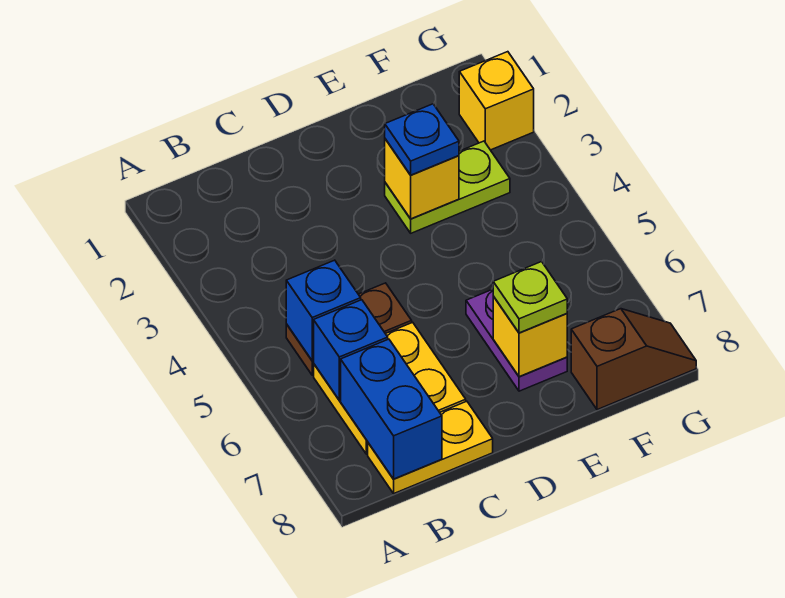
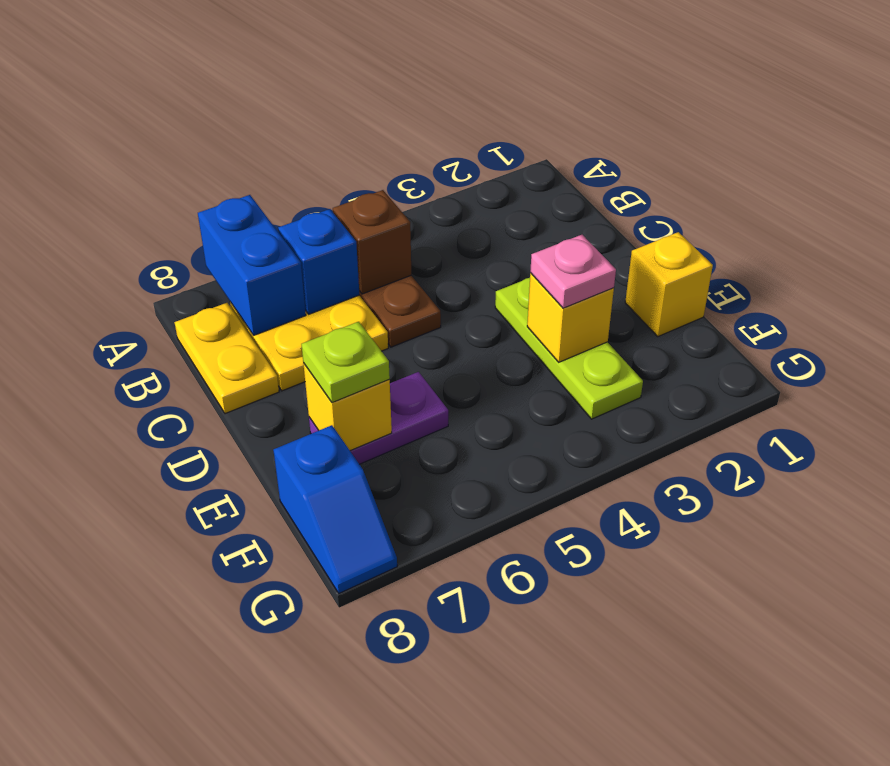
blue brick B5 level 2 -> brown brick B5 level 2
blue brick B7:B8 level 2 -> blue brick A7:B7 level 2
lime plate E3:F3 level 1 -> lime plate D3:F3 level 1
blue plate E3 level 3 -> pink plate E3 level 3
brown slope F8:G8 level 1 top F -> blue slope F8:G8 level 1 top F
yellow brick G2 level 1 -> yellow brick E1 level 1

